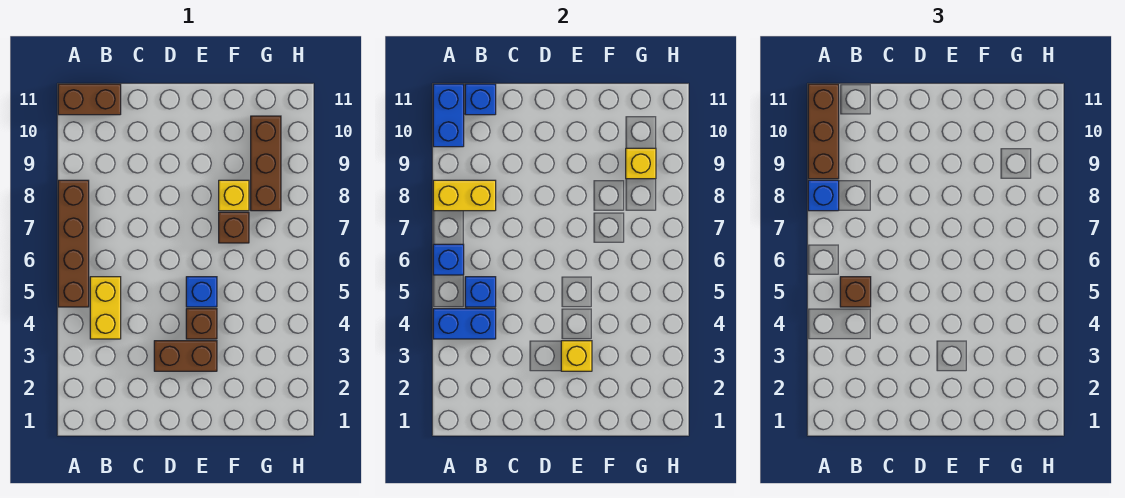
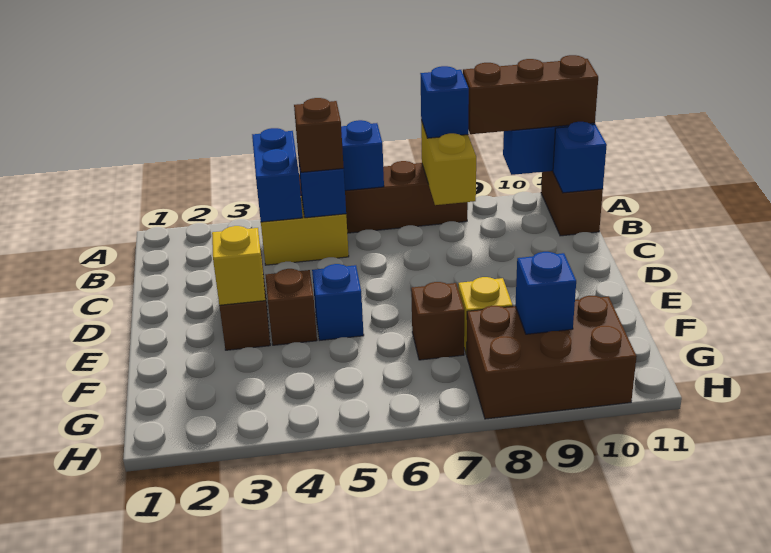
brown brick G8:G10 level 1 -> brown brick G8:H10 level 1
yellow brick G9 level 2 -> blue brick G9 level 2

